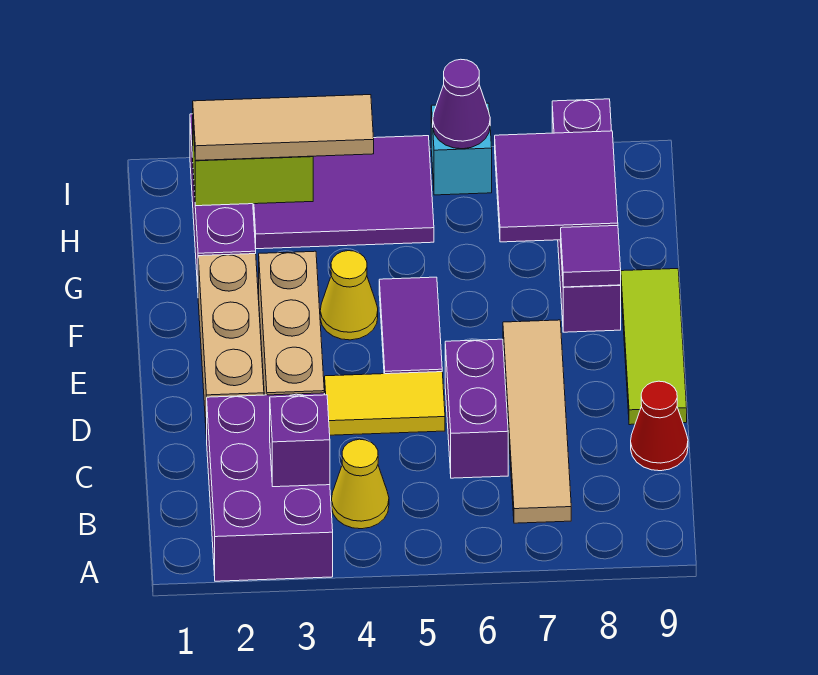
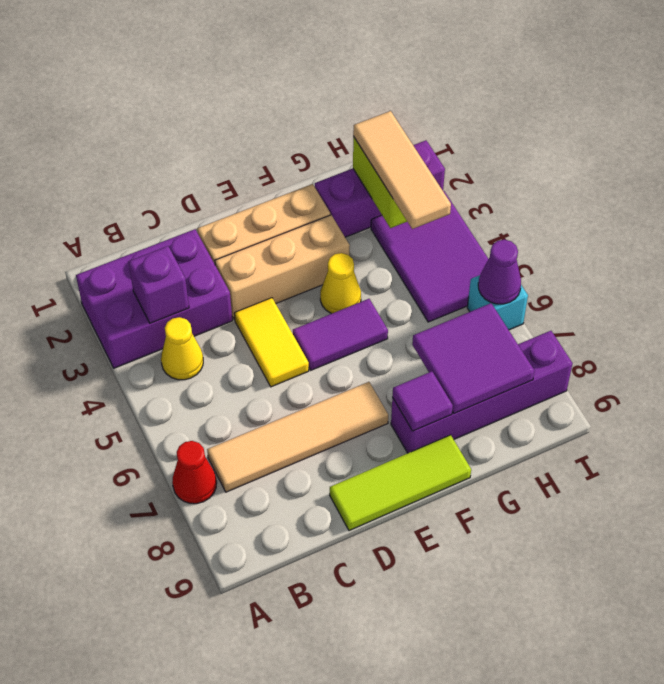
purple brick C6:D6 level 1 -> none
red cone C9 level 1 -> red cone A7 level 1

